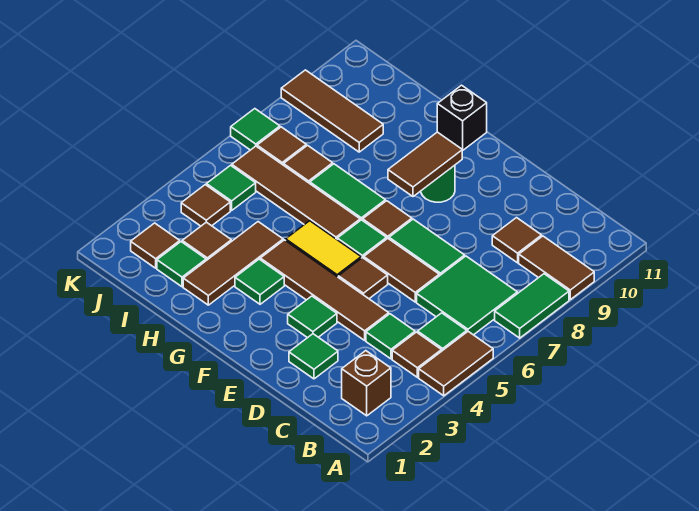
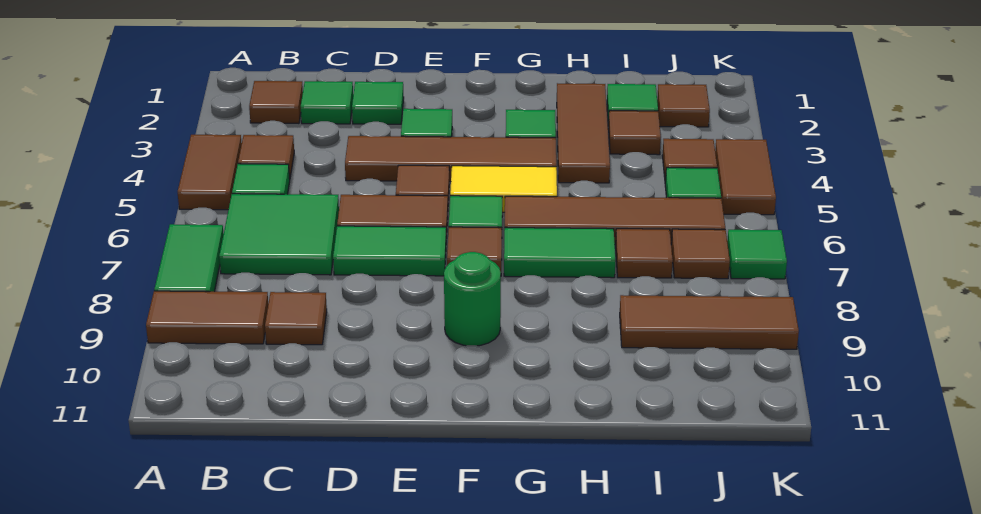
brown brick B2 level 1 -> brown tile B2 level 1
green tile C4 level 1 -> green tile C2 level 1
brown tile F8:F9 level 2 -> brown tile K4:K5 level 1
black brick G11 level 1 -> none

